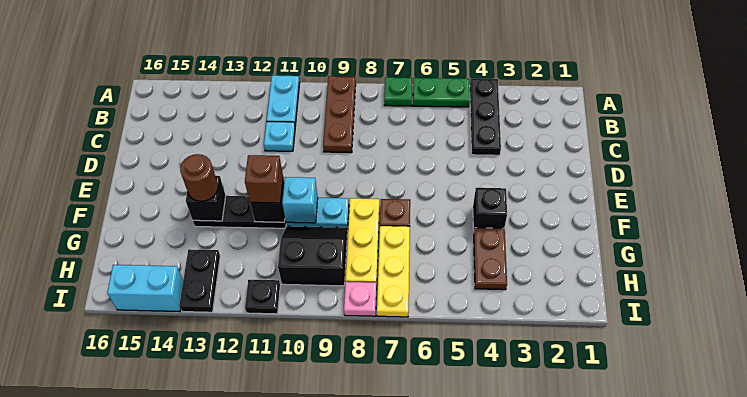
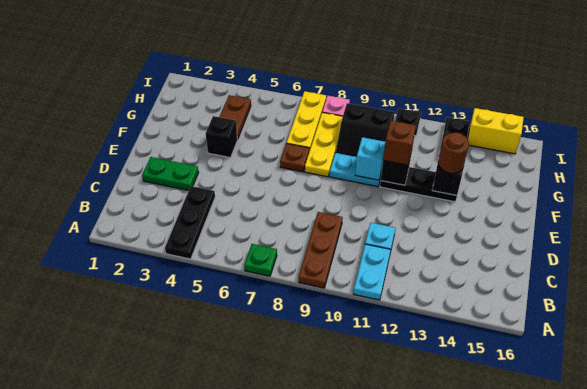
green plate A5:A6 level 1 -> green plate D2:D3 level 1
cyan brick I14:I15 level 1 -> yellow brick I14:I15 level 1

